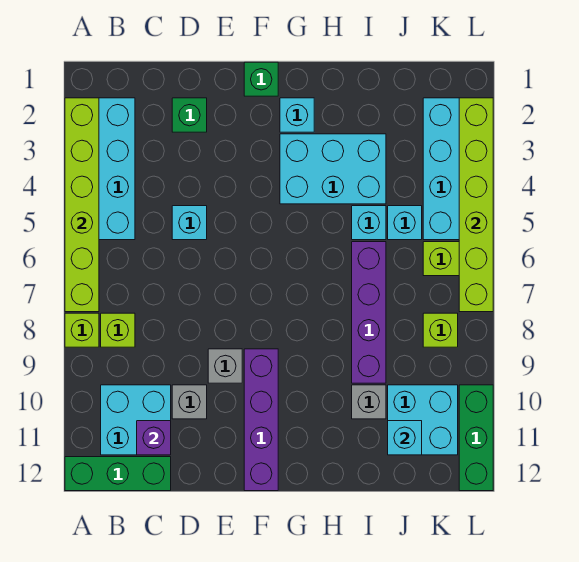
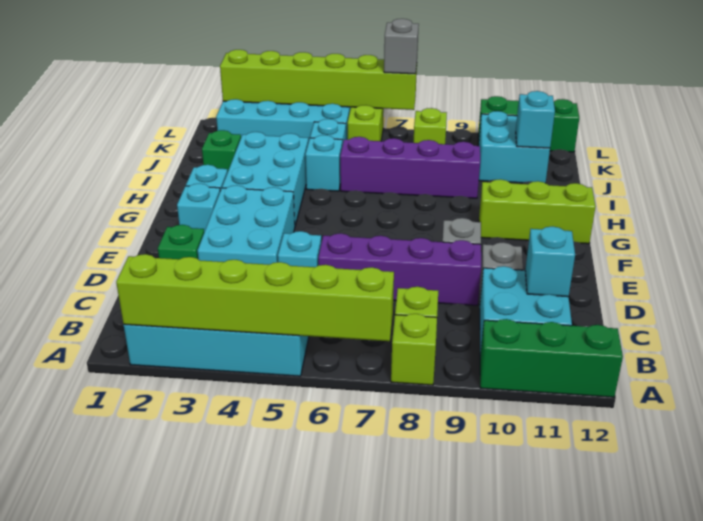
green brick A12:C12 level 1 -> green brick A10:A12 level 1
purple brick C11 level 2 -> cyan brick C11 level 2
none -> cyan brick D3:F4 level 1
green brick F1 level 1 -> green brick I2 level 1
none -> cyan brick F2 level 1
purple brick F9:F12 level 1 -> purple brick D6:D9 level 1
none -> lime brick G10:G12 level 1
grey brick I10 level 1 -> grey brick L7 level 3

